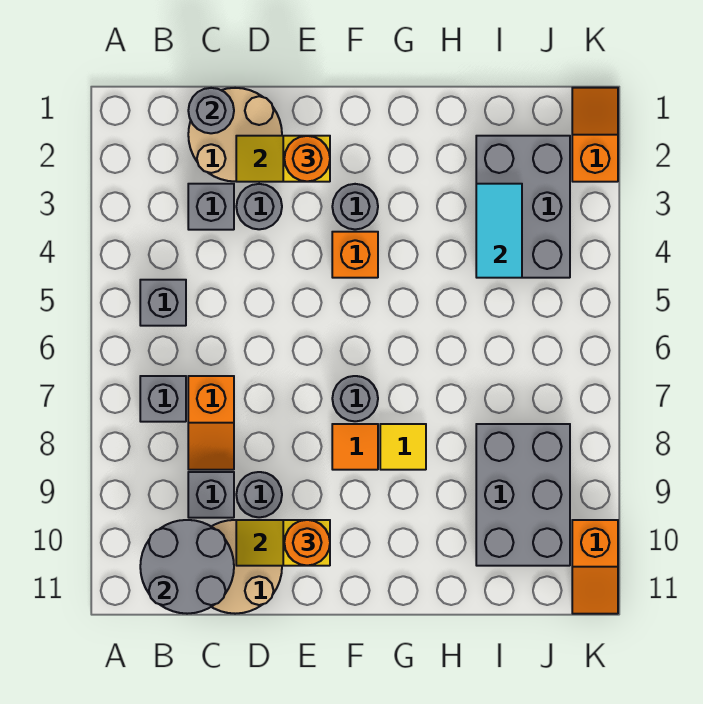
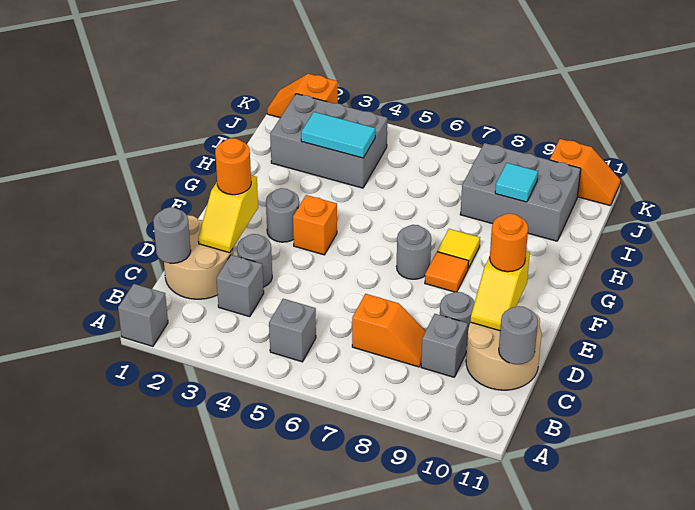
grey brick B7 level 1 -> grey brick A1 level 1
grey round brick B10:C11 level 2 -> grey round brick C11 level 2
none -> cyan tile I9 level 2

